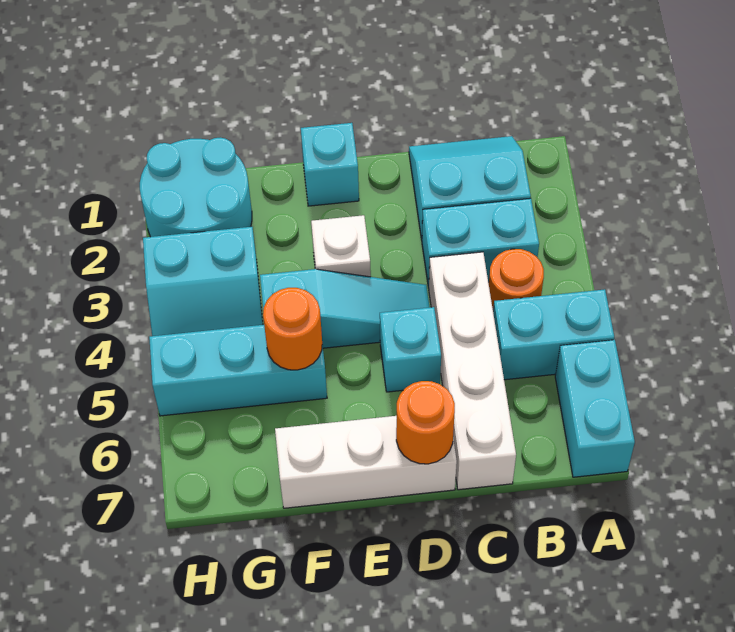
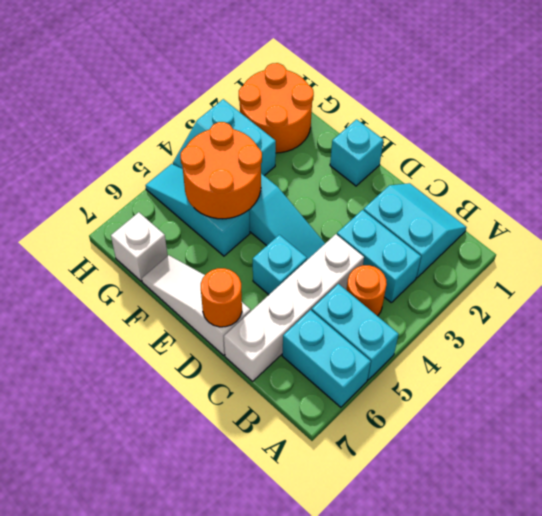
cyan brick A6:A7 level 1 -> cyan brick A6:B6 level 1
white brick D7:F7 level 1 -> white slope D7:F7 level 1 top D
white brick E3 level 1 -> white brick G7 level 1
cyan brick F5:H5 level 1 -> cyan slope F5:H5 level 1 top F
orange round brick F5 level 2 -> orange round brick F4:G5 level 2
cyan round brick G1:H2 level 1 -> orange round brick G1:H2 level 1

